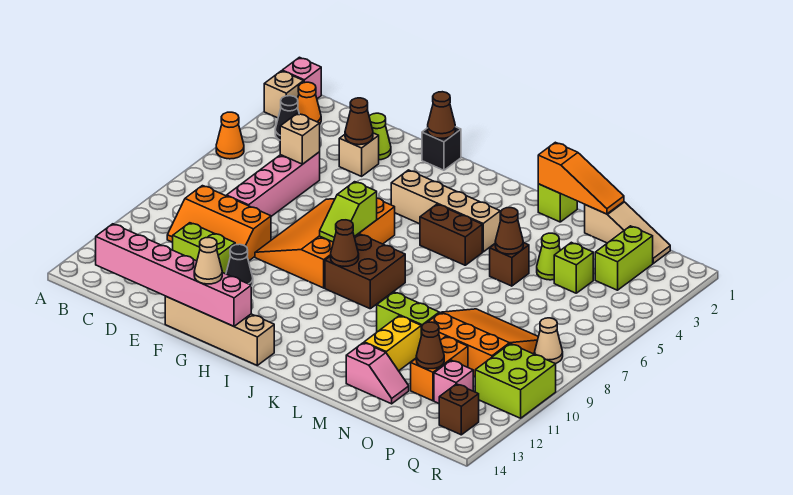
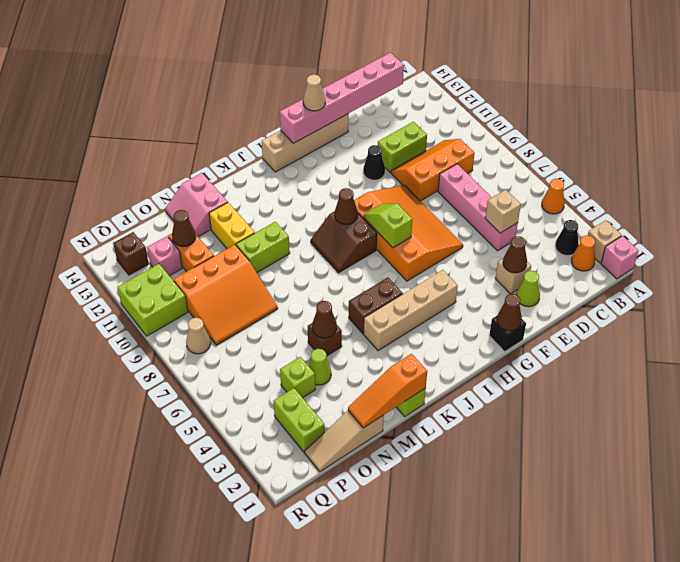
brown brick I8:J9 level 1 -> brown slope I8:J9 level 1 top I
pink slope M13:N13 level 1 top M -> pink slope M13:N14 level 1 top M

